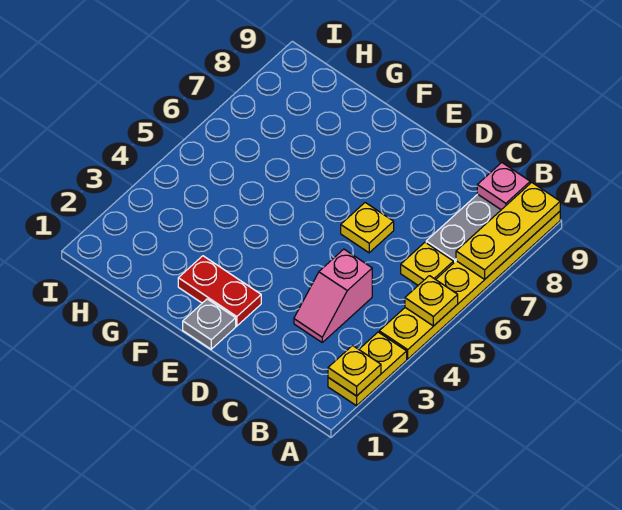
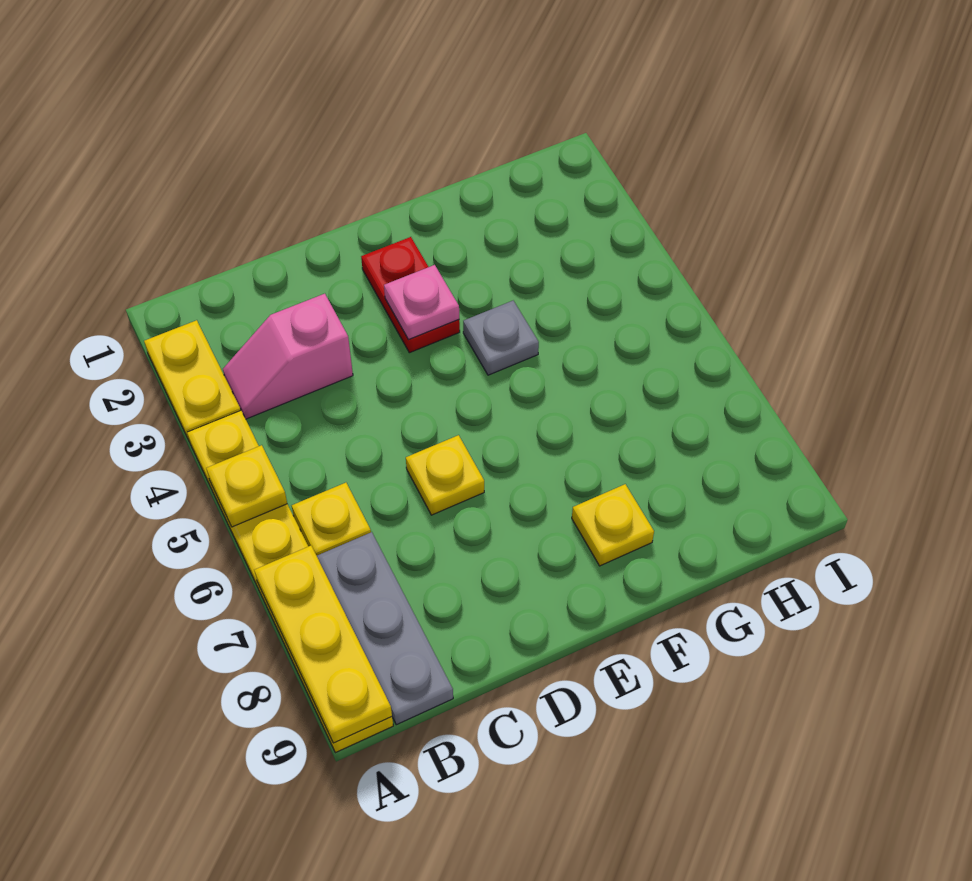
yellow plate A2 level 2 -> yellow plate F8 level 1
pink plate B9 level 2 -> pink plate E3 level 2
pink slope C3:C4 level 1 top 4 -> pink slope B3:C3 level 1 top C
grey plate E1 level 1 -> grey plate F4 level 1
red plate E2:F2 level 1 -> red plate E2:E3 level 1

